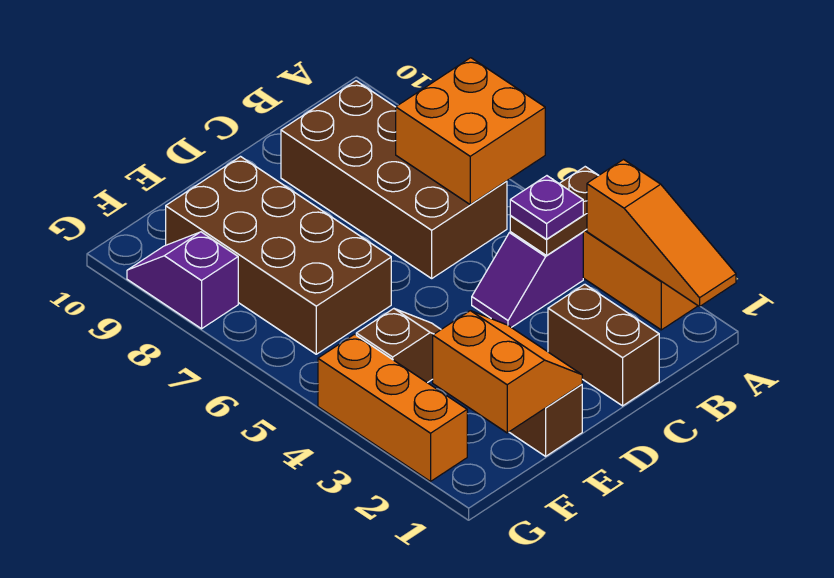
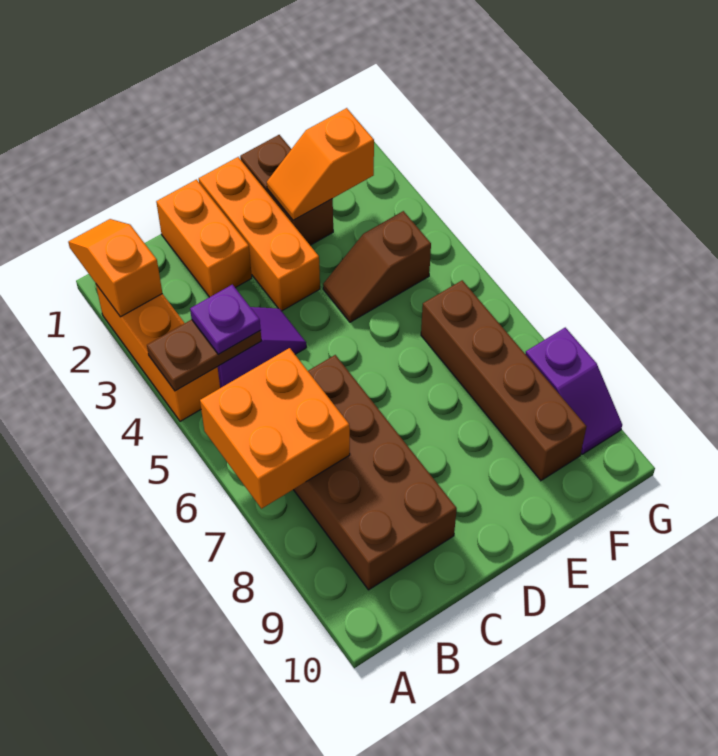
orange slope A1:A3 level 2 top 3 -> orange slope A1:A2 level 2 top 2
brown brick C1:C2 level 1 -> orange brick C1:C2 level 1
orange slope E1:F2 level 2 top F -> orange slope E2:F2 level 2 top F
brown brick E6:F9 level 1 -> brown brick F6:F9 level 1
orange brick G2:G4 level 1 -> orange brick D1:D3 level 1

